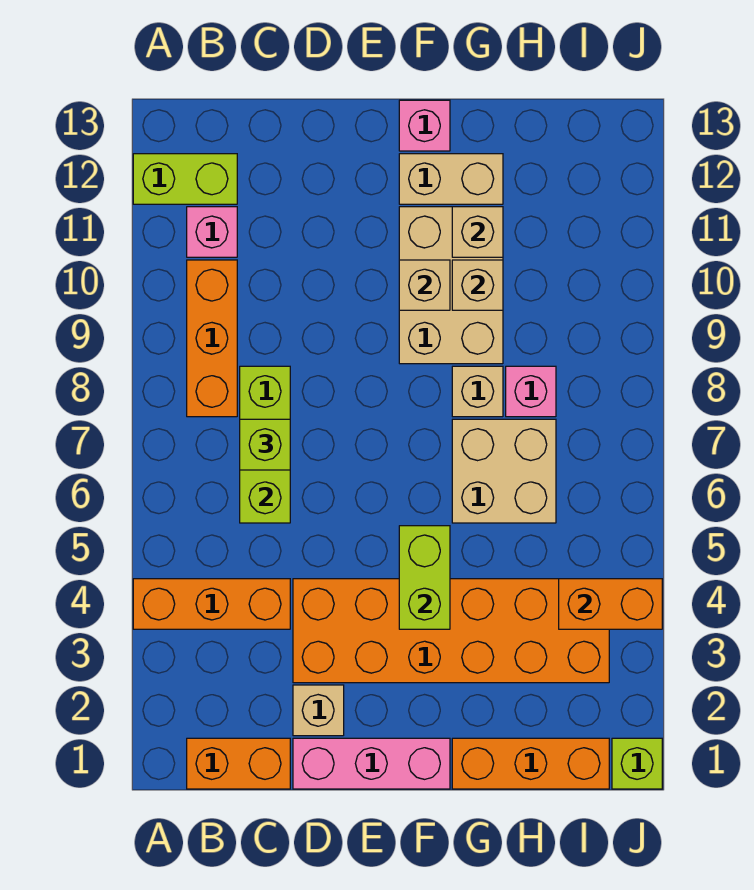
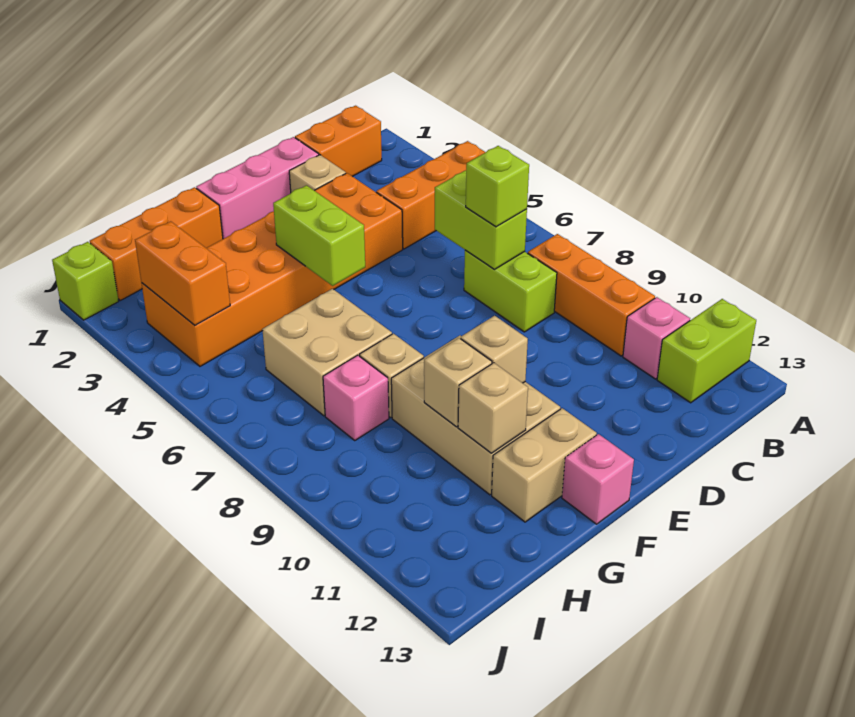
orange brick I4:J4 level 2 -> orange brick I3:I4 level 2

